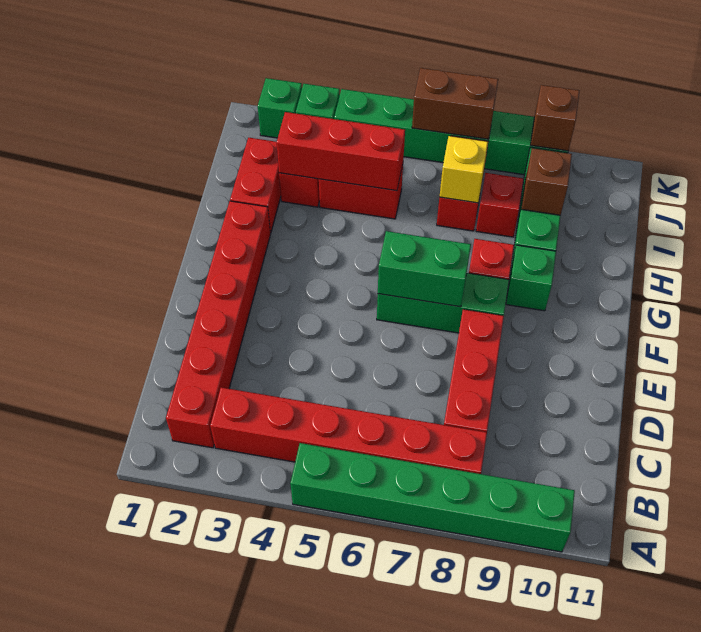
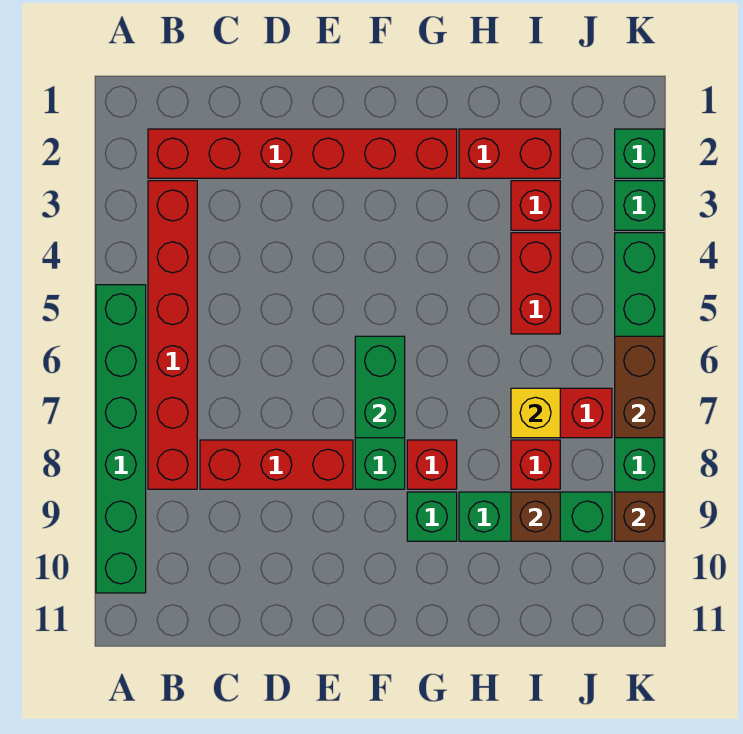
red brick I3:I5 level 2 -> none

